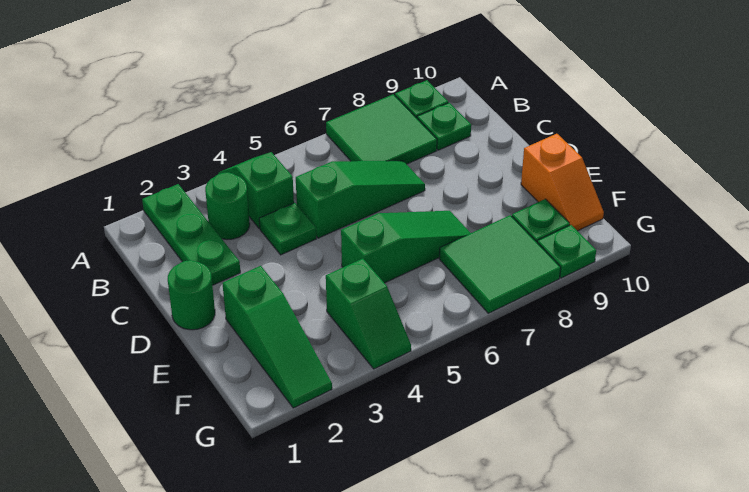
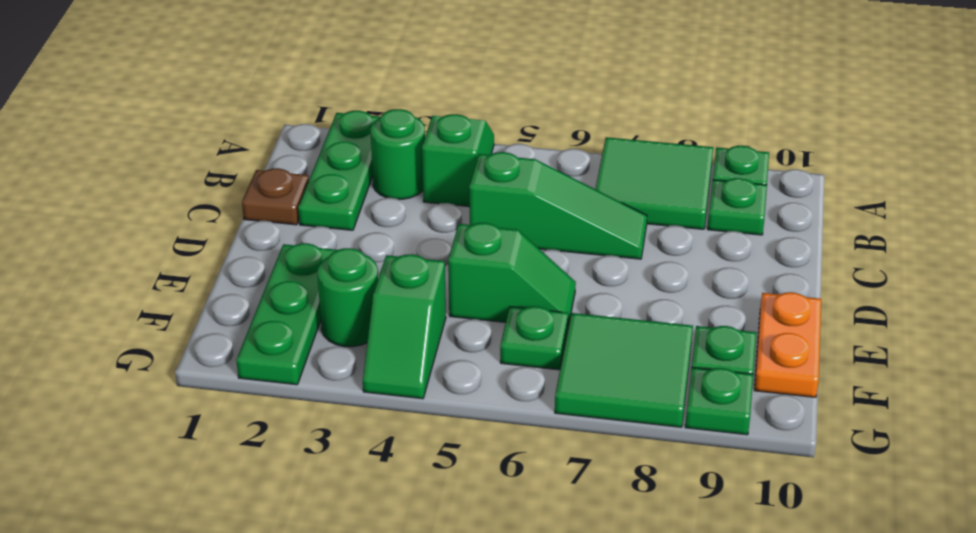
none -> brown plate C1 level 1
green plate C4 level 1 -> green plate F6 level 1
green round brick D1 level 1 -> green round brick F3 level 1
green slope E2:G2 level 1 top E -> green plate E2:G2 level 1
green slope E5:E7 level 1 top 5 -> green slope E5:E6 level 1 top 5
orange slope E10:F10 level 1 top E -> orange plate E10:F10 level 1

